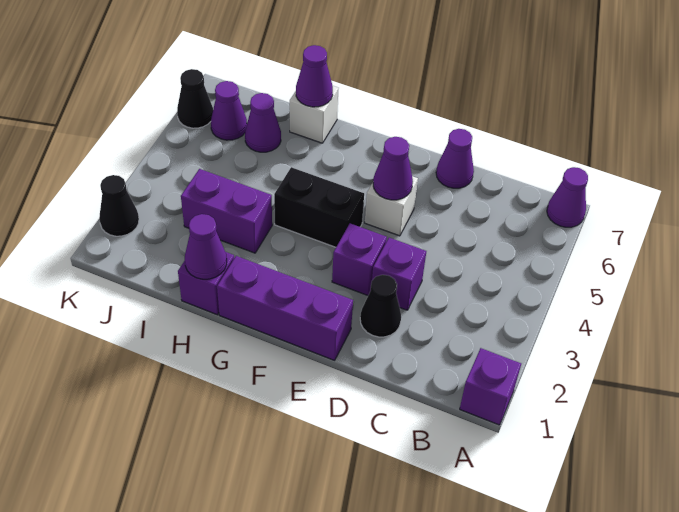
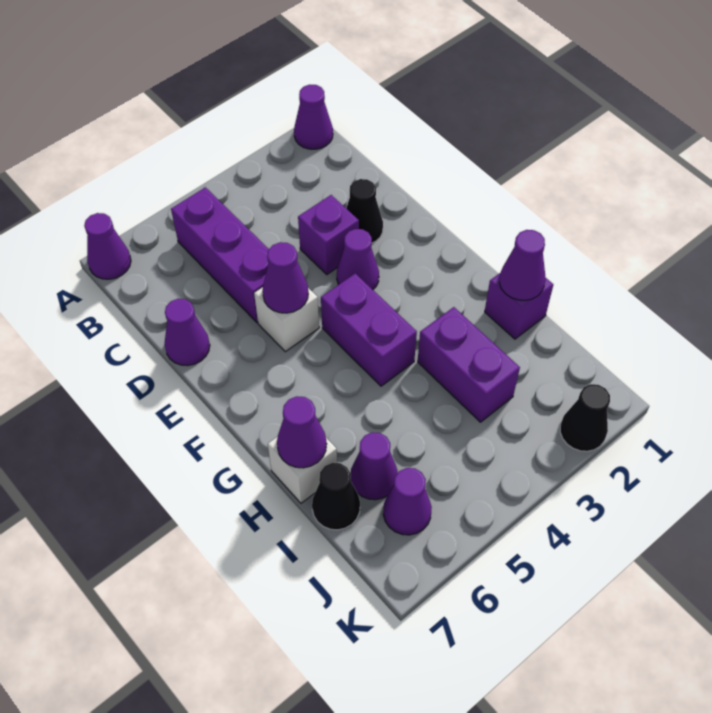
purple brick A1 level 1 -> purple cone A1 level 1
purple brick E1:G1 level 1 -> purple brick B5:D5 level 1
purple brick E3 level 1 -> purple cone E3 level 1
black brick F4:G4 level 1 -> purple brick F4:G4 level 1
black cone K6 level 1 -> black cone I7 level 1

